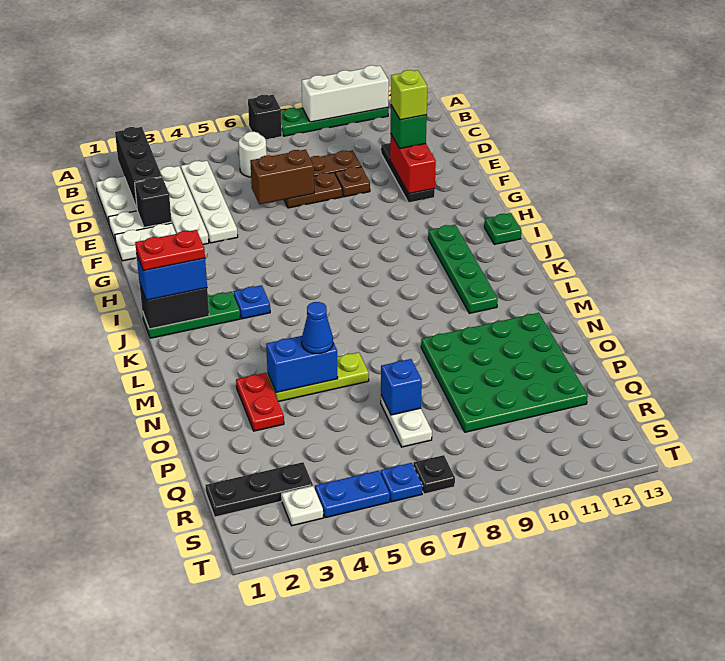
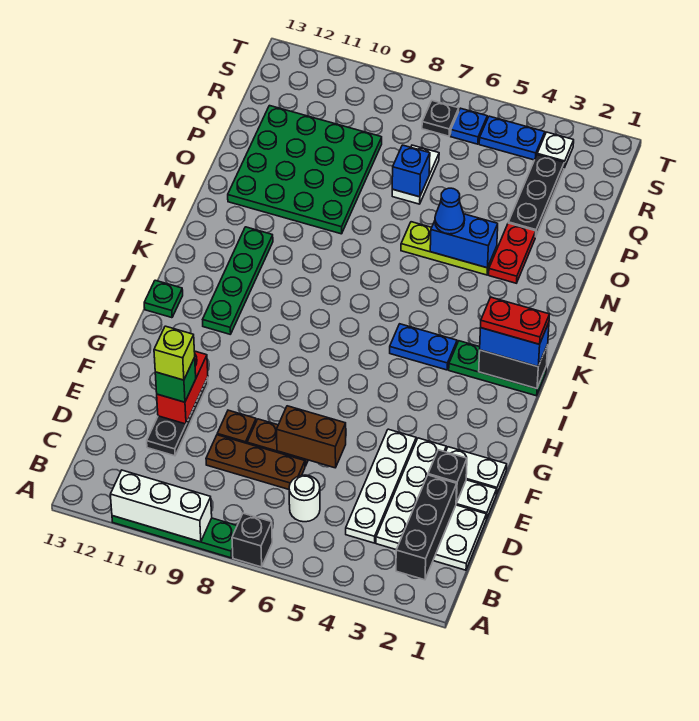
blue plate J4 level 1 -> blue plate J4:J5 level 1
black plate R1:R3 level 1 -> black plate P3:R3 level 1

